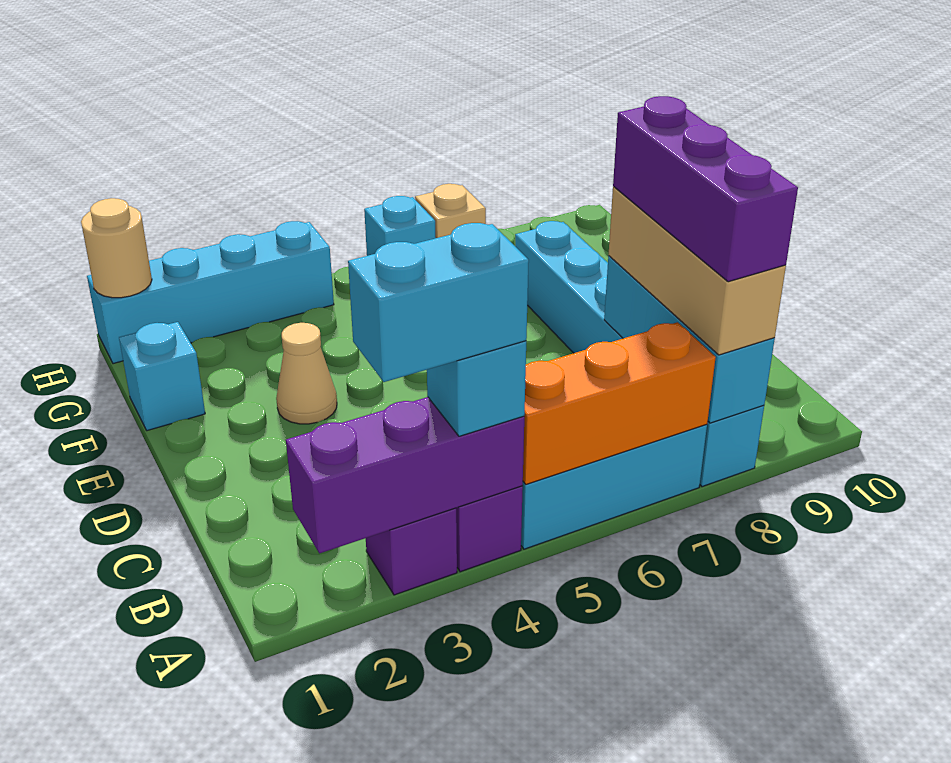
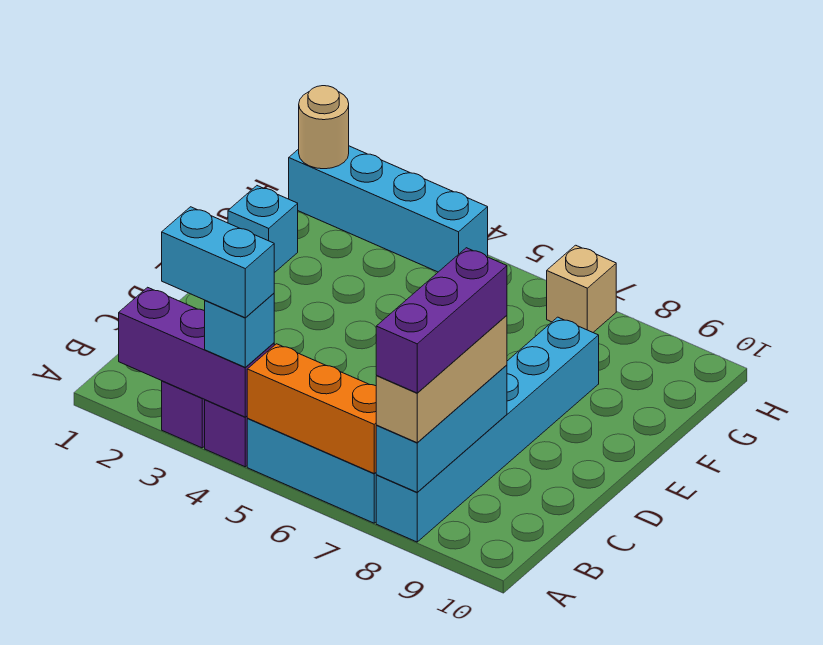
tan cone E3 level 1 -> none
cyan brick H6 level 1 -> none

